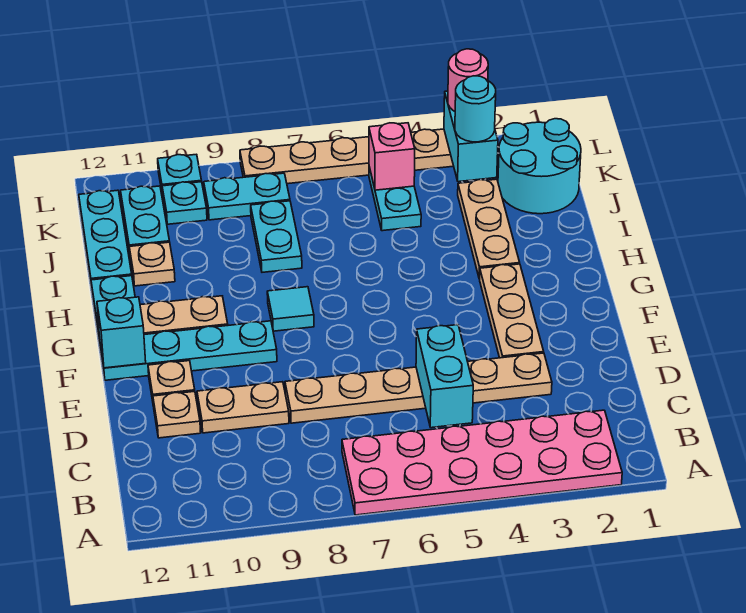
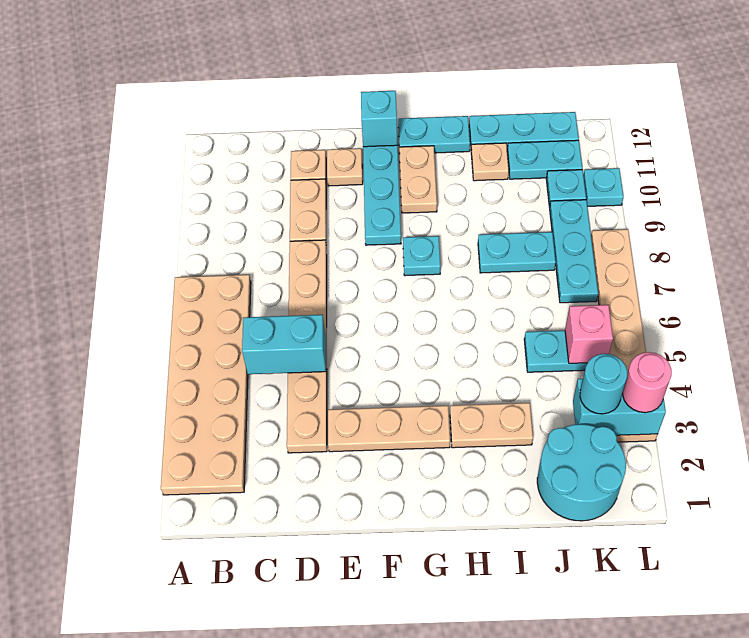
pink plate A2:B7 level 1 -> tan plate A2:B7 level 1
cyan tile G8 level 1 -> cyan plate G8 level 1
tan plate H3:J3 level 1 -> tan plate H3:I3 level 1
cyan plate K8:K9 level 1 -> cyan plate K7:K9 level 1

